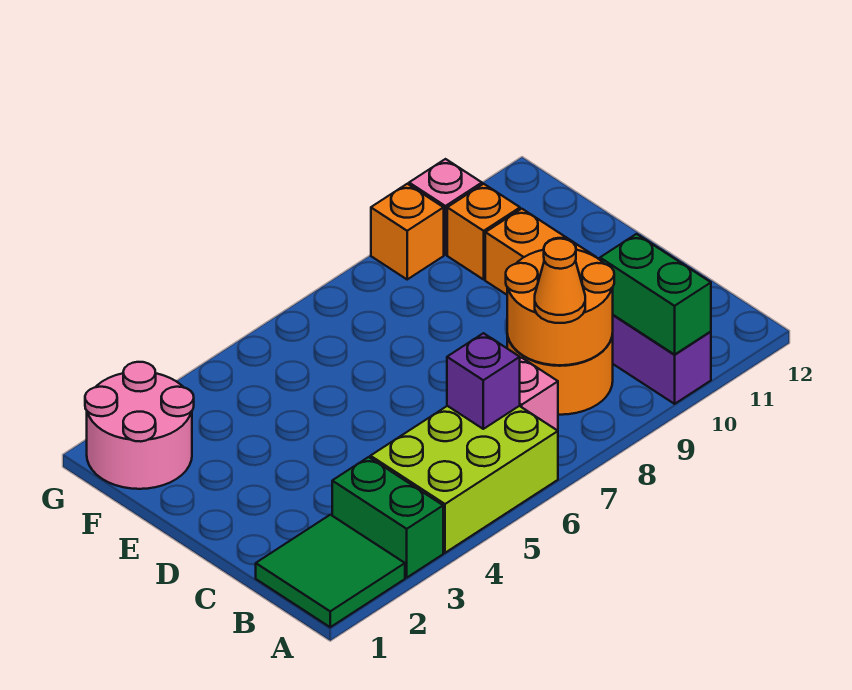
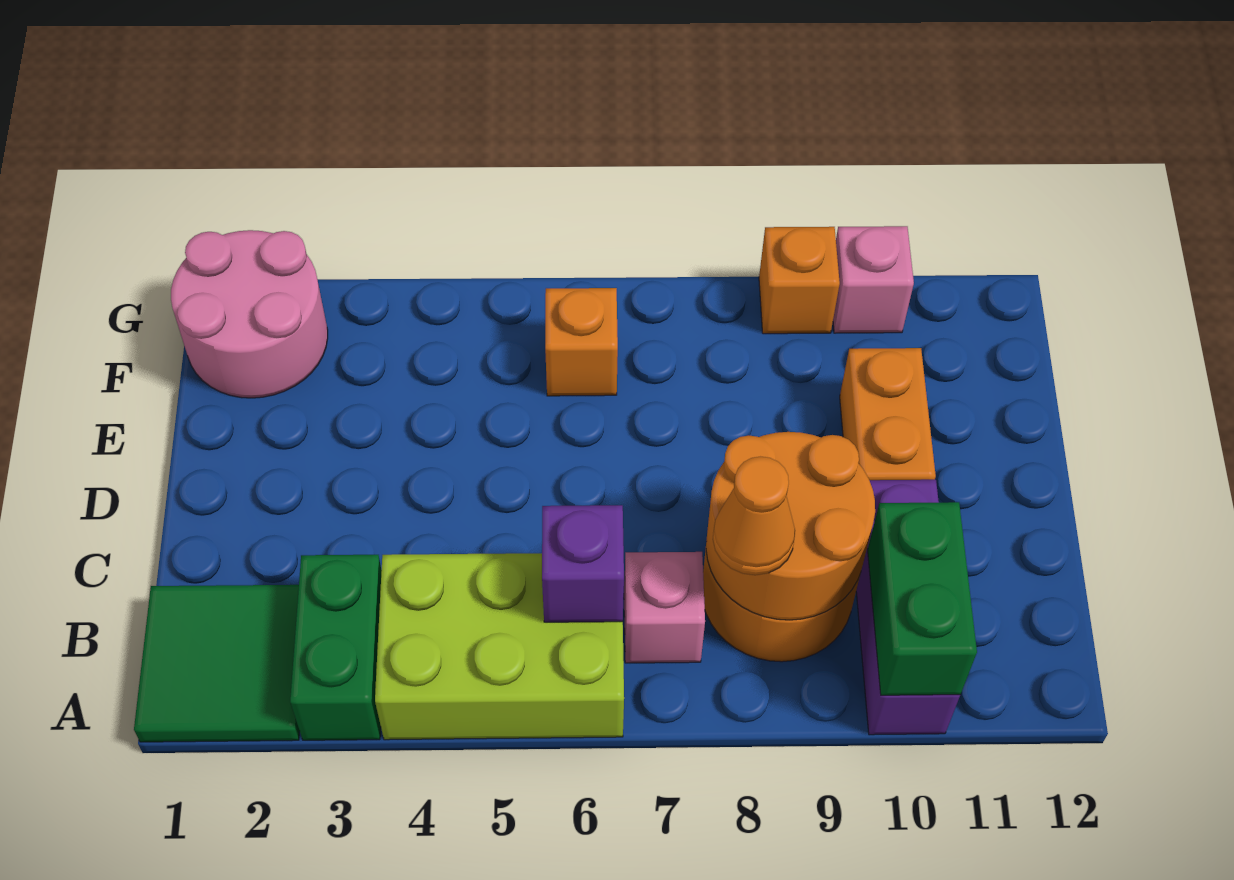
orange brick F10 level 1 -> orange brick F6 level 1

